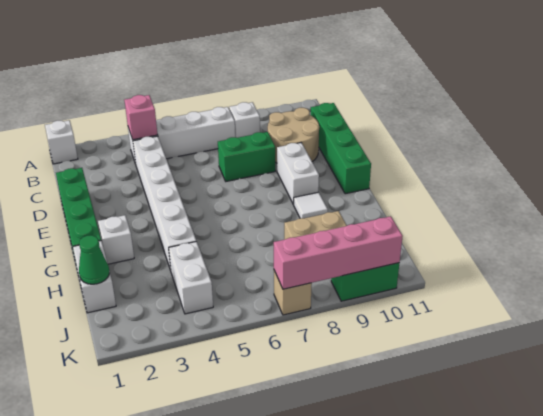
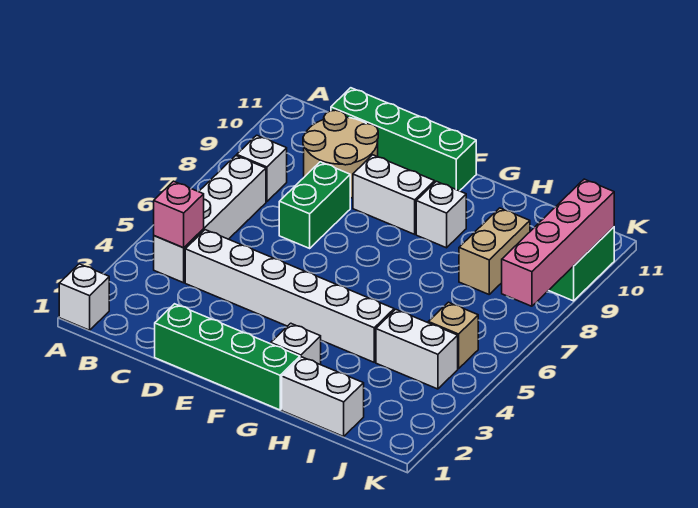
white tile G9 level 1 -> white brick G9 level 1
green cone I1 level 2 -> none
tan brick K7 level 1 -> tan brick J5 level 1

